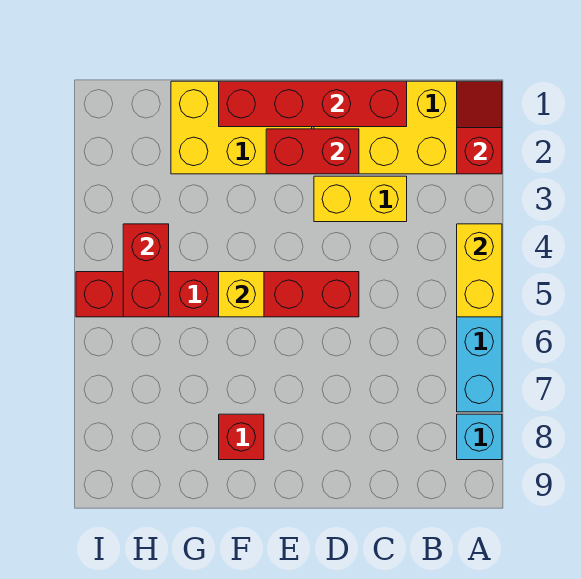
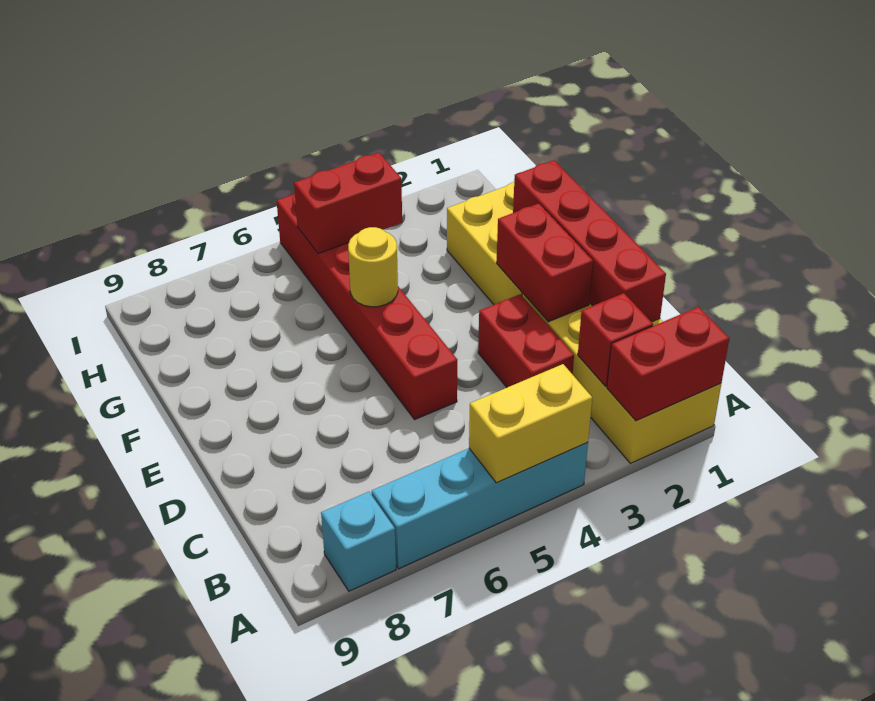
red slope A1:A2 level 2 top 2 -> red brick A1:A2 level 2
yellow brick C3:D3 level 1 -> red brick C3:D3 level 1
yellow brick F5 level 2 -> yellow round brick F5 level 2
red brick F8 level 1 -> red brick B2 level 2

